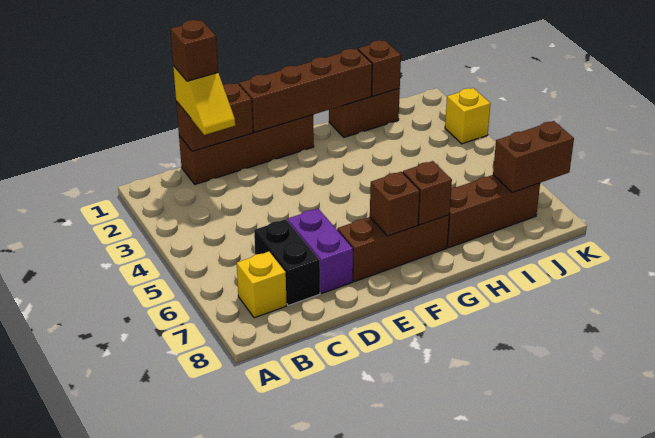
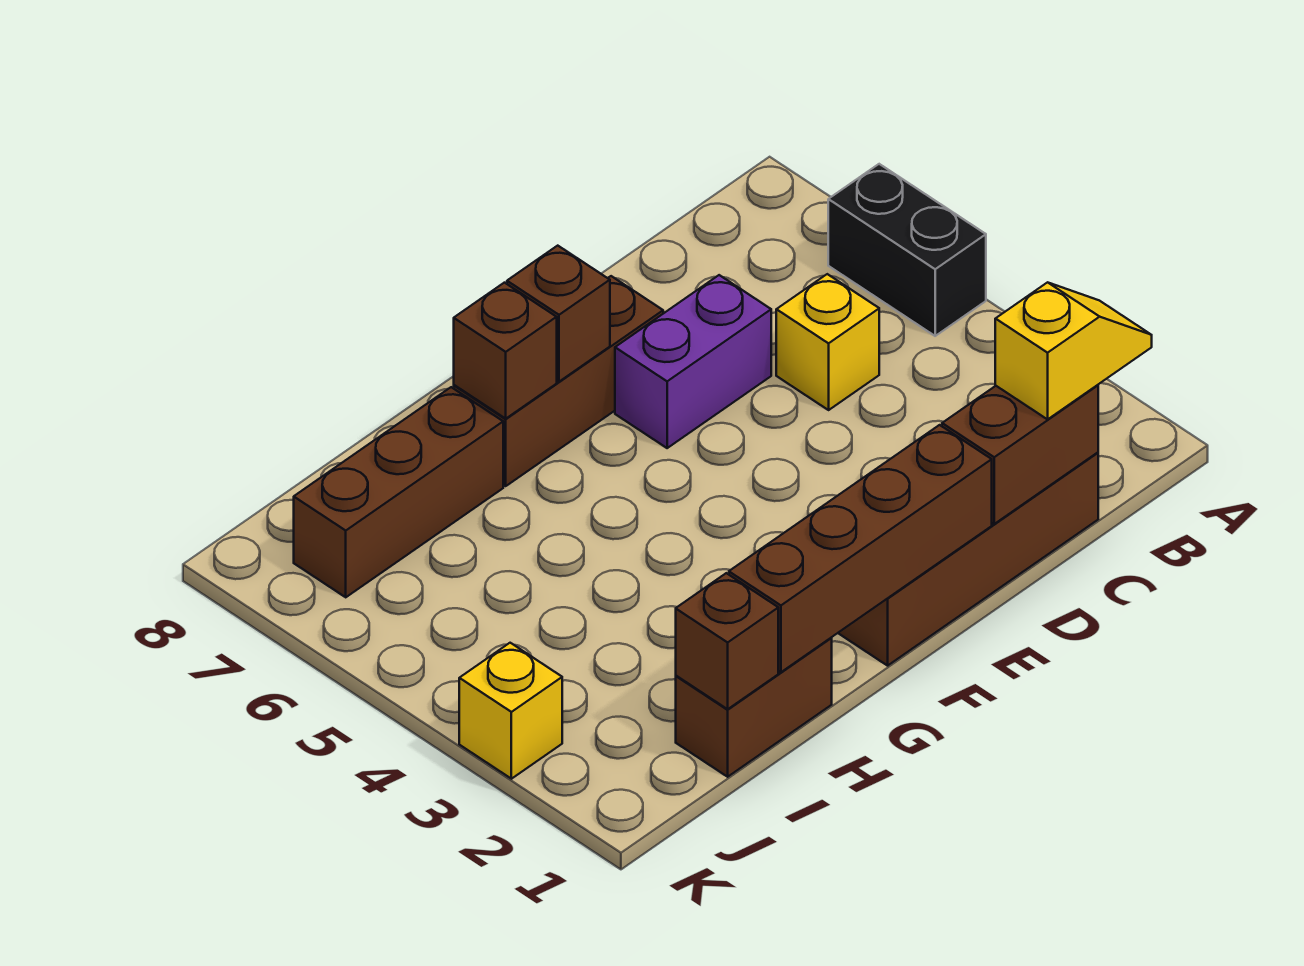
yellow brick B7 level 1 -> yellow brick C5 level 1
yellow slope C1:C2 level 3 top 1 -> yellow slope B1:C1 level 3 top C
brown brick C1 level 4 -> none
black brick C6:C7 level 1 -> black brick A5:A6 level 1
purple brick D6:D7 level 1 -> purple brick D6:E6 level 1
brown brick J7:K7 level 2 -> none

